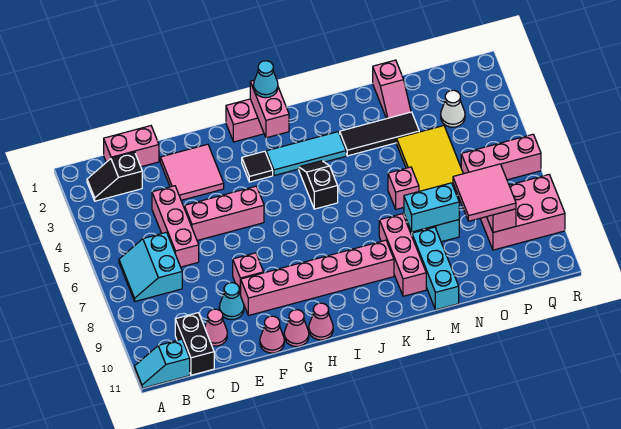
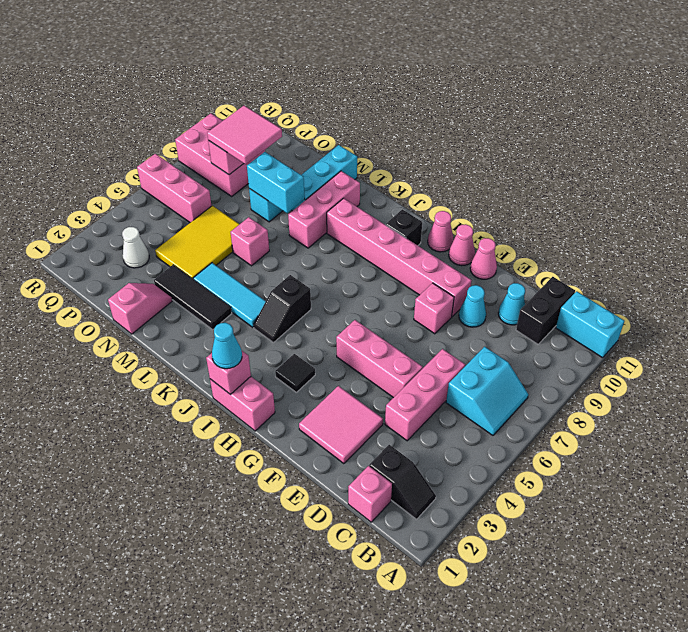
cyan slope A11:B11 level 1 top B -> cyan brick A11:B11 level 1
pink brick C1:D1 level 1 -> pink brick C1 level 1
pink cone D10 level 1 -> cyan cone D10 level 1
pink brick I1:I2 level 2 -> pink brick I1 level 2
cyan tile I3:K3 level 1 -> cyan tile K4:M4 level 1
none -> black brick I10 level 1

